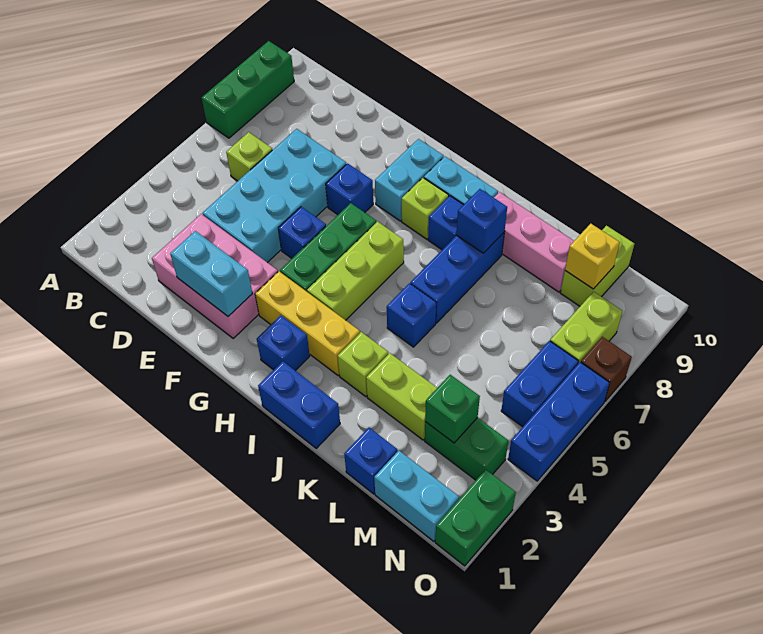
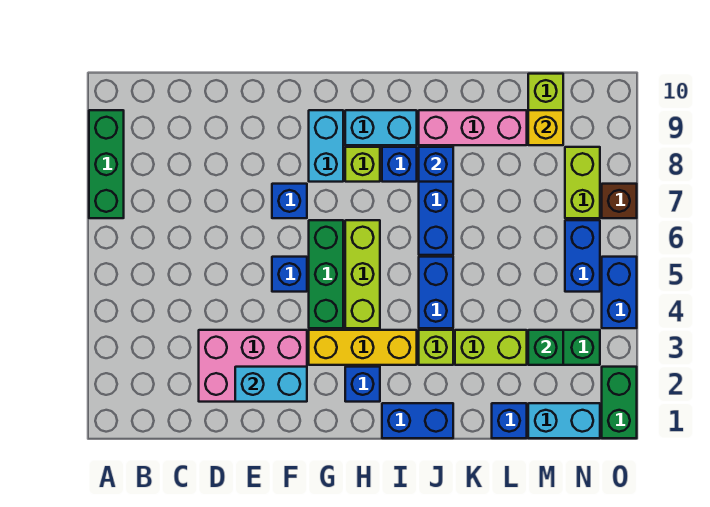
lime brick C6 level 1 -> none
cyan brick D4:E7 level 1 -> none
blue brick J5 level 1 -> blue brick J4:J5 level 1
blue brick O4:O6 level 1 -> blue brick O4:O5 level 1

